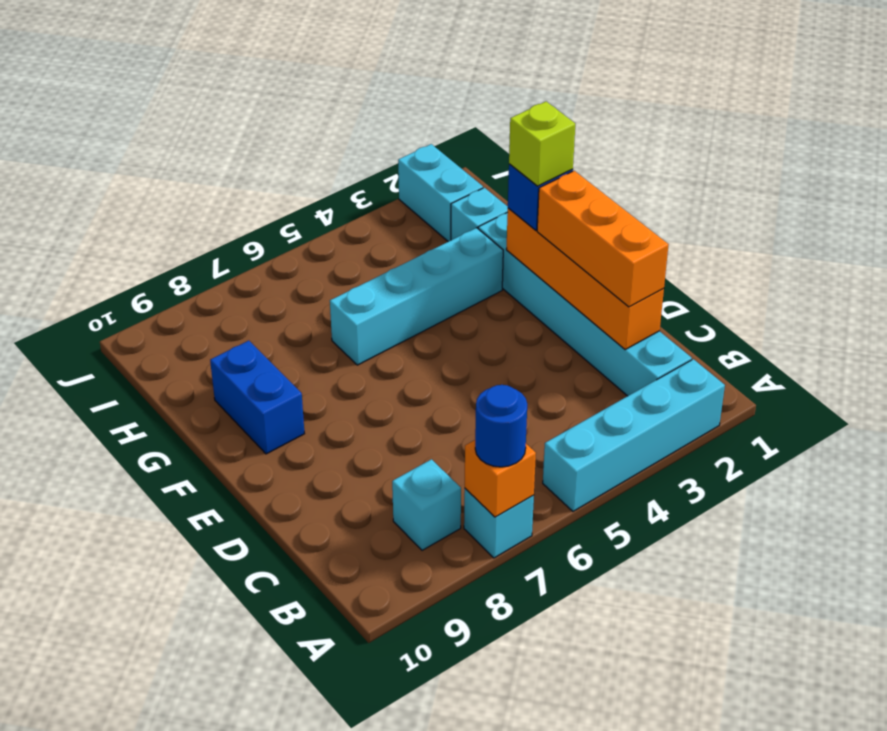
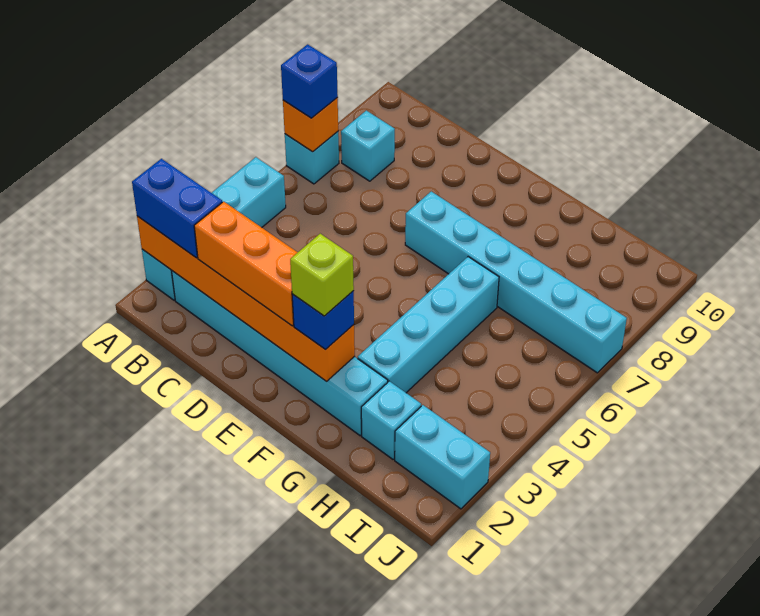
blue round brick A7 level 3 -> blue brick A7 level 3
orange brick C2:F2 level 2 -> orange brick A2:F2 level 2
none -> cyan brick E7:J7 level 1
blue brick F9:G9 level 1 -> blue brick A2:B2 level 3

